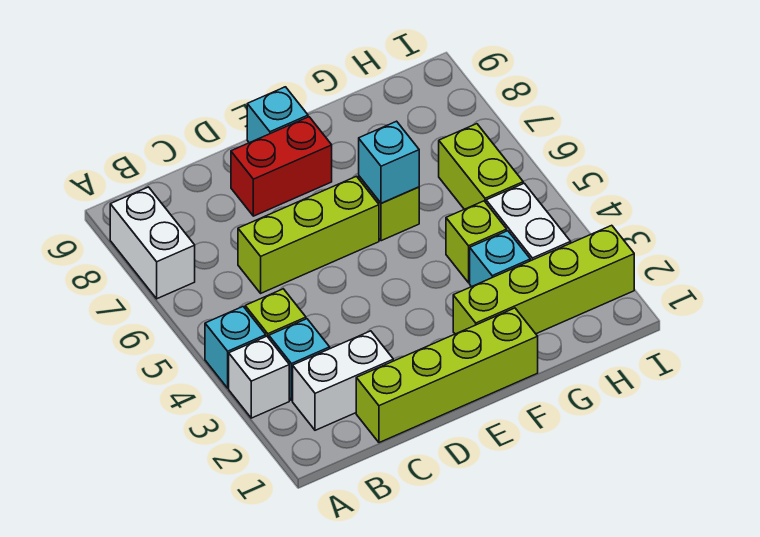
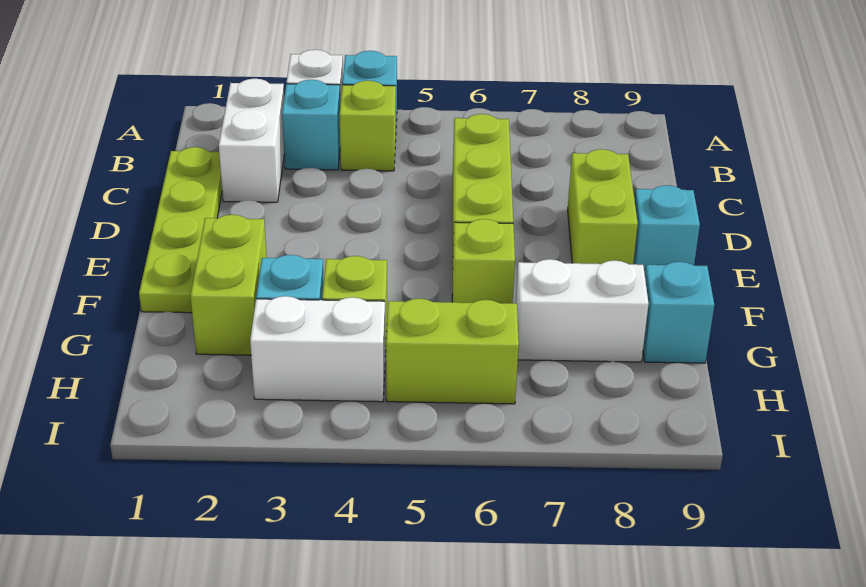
white brick A7:A8 level 1 -> white brick G7:G8 level 1
lime brick C1:F1 level 1 -> lime plate C1:F1 level 1
red brick D8:E8 level 1 -> lime brick D8:E8 level 1
lime brick F2:I2 level 1 -> lime brick F2:G2 level 1
cyan brick F6 level 2 -> cyan brick G9 level 1

